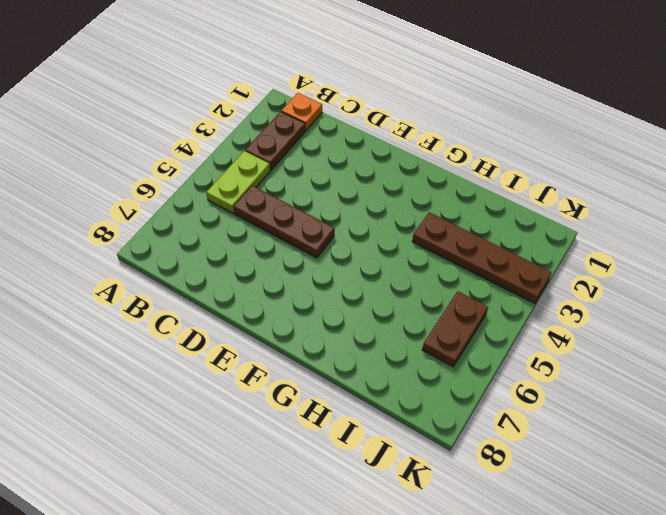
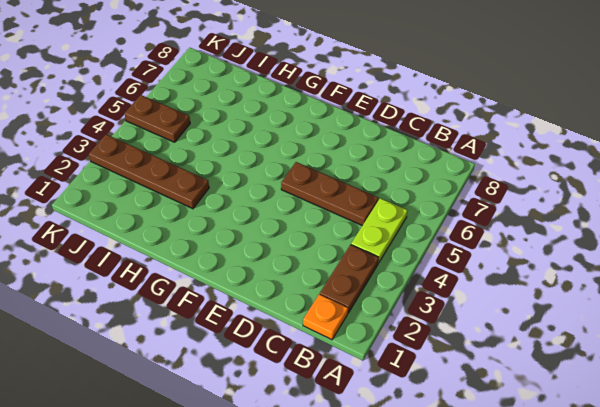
brown plate J5:J6 level 1 -> brown plate J5:K5 level 1

